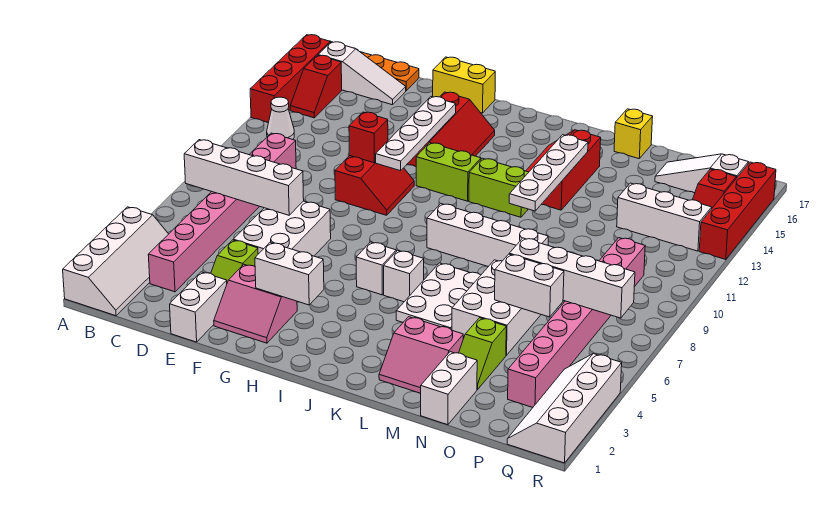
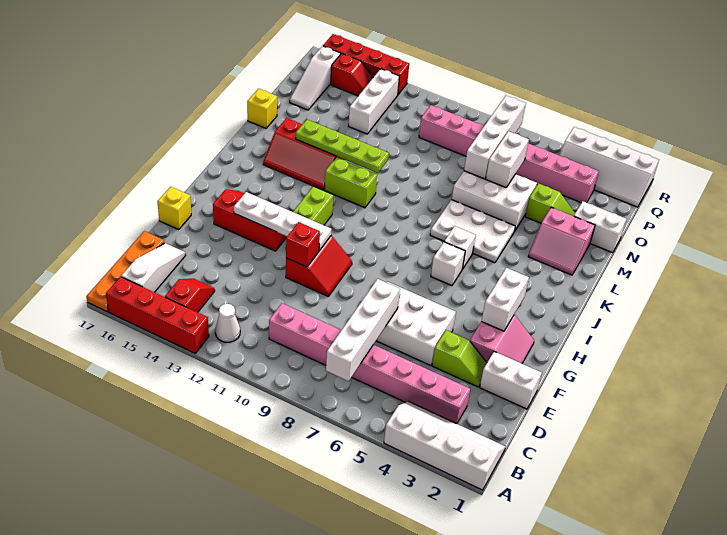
red slope B14:B15 level 1 top 15 -> red slope B14:C14 level 1 top B
red slope F10:G11 level 1 top F -> red slope F10:G11 level 1 top 11
yellow brick F17:G17 level 1 -> yellow brick F17 level 1
white brick J9:M9 level 1 -> none
lime brick J12:K12 level 1 -> lime brick K11:K12 level 1
pink slope L2:M3 level 1 top 3 -> pink slope L2:M3 level 1 top M
white plate L11:L14 level 2 -> lime plate L11:L14 level 2

